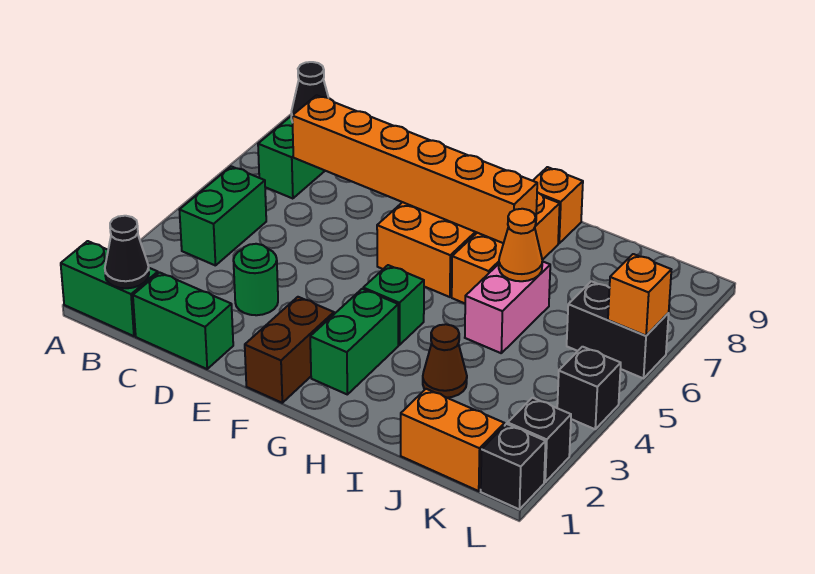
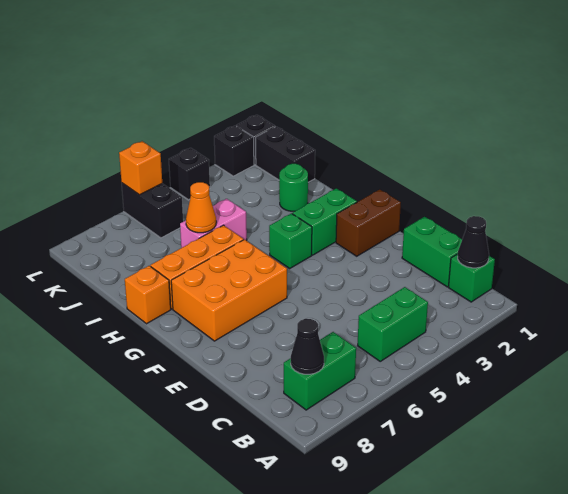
green brick A1:B1 level 1 -> green brick B1 level 1
orange brick C7:H7 level 2 -> none
green round brick D3 level 1 -> green round brick I2 level 1
brown cone I3 level 1 -> none
orange brick J1:K1 level 1 -> black brick J1:K1 level 1

